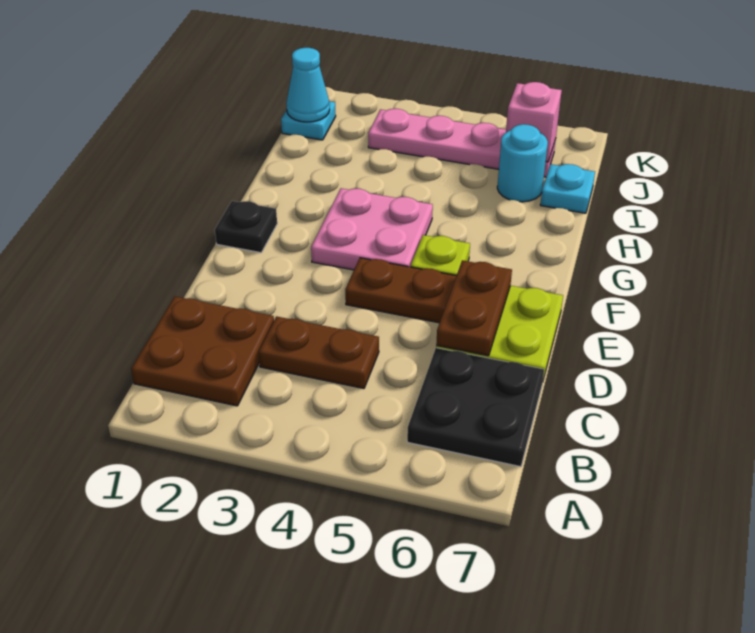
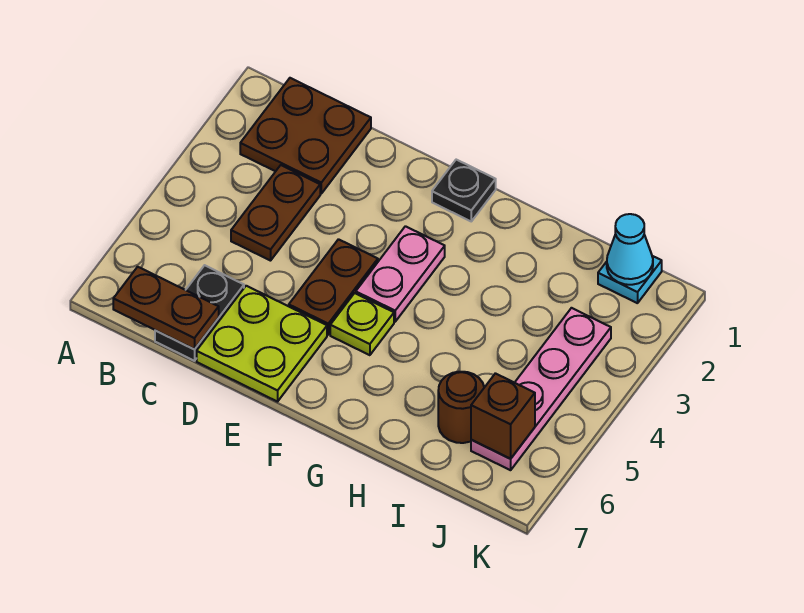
black plate B6:C7 level 1 -> black plate C6:C7 level 1
brown plate D6:E6 level 2 -> brown plate B7:C7 level 2
pink plate F3:G4 level 1 -> pink plate F3:F4 level 1
cyan round brick I6 level 1 -> brown round brick I6 level 1
cyan plate I7 level 1 -> none
pink brick J6 level 2 -> brown brick J6 level 2

